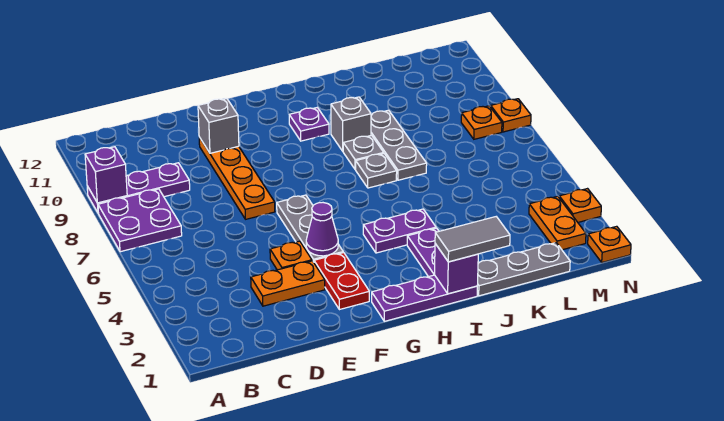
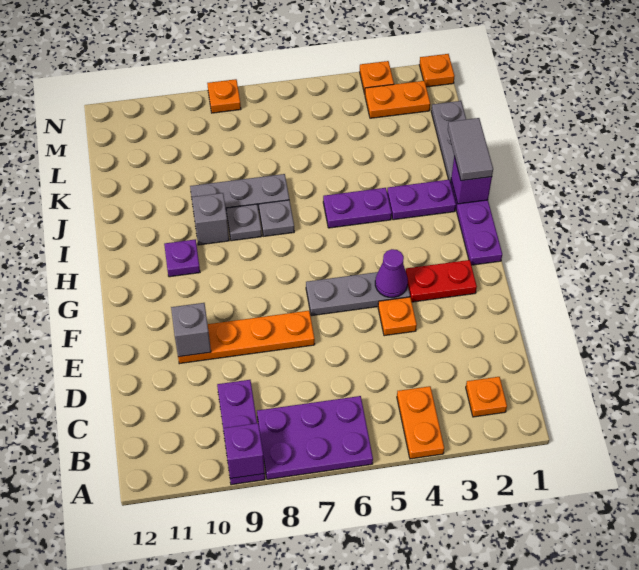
purple plate A7:B8 level 1 -> purple plate A6:B8 level 1
orange plate D3:E3 level 1 -> orange plate A4:B4 level 1
purple plate H4:I4 level 1 -> purple plate I4:I5 level 1
orange plate M8 level 1 -> orange plate B2 level 1

